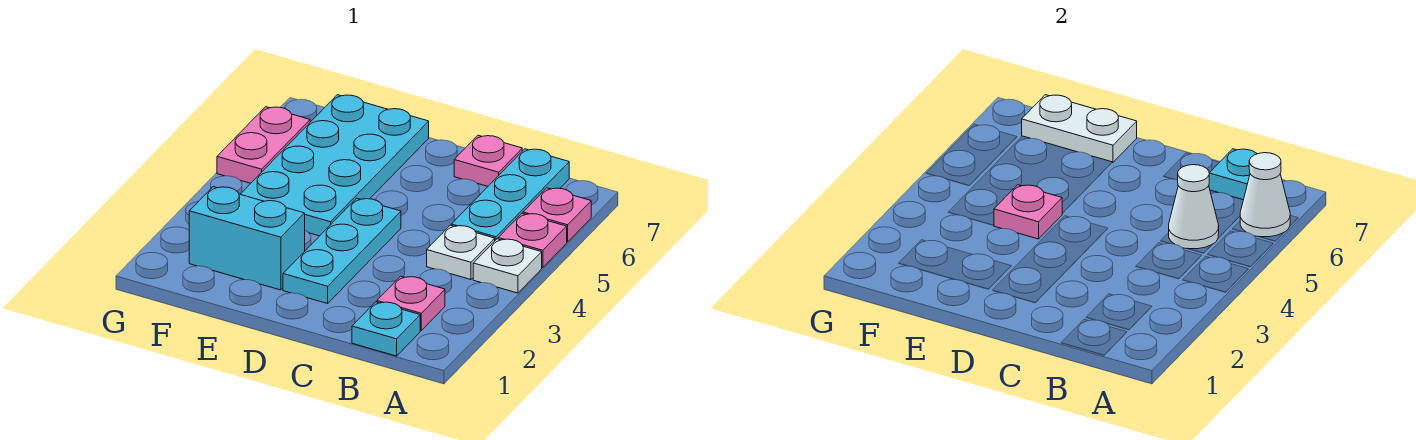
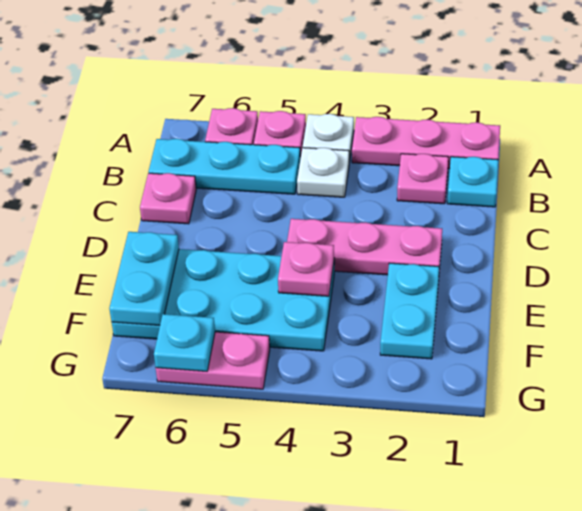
none -> pink plate A1:A3 level 1
white cone A6 level 2 -> none
white cone B5 level 2 -> none
cyan plate B7 level 2 -> cyan plate G6 level 2
cyan plate D2:D4 level 1 -> pink plate D2:D4 level 1
cyan brick E2:F2 level 1 -> cyan plate E2:F2 level 1
white plate E7:F7 level 2 -> cyan plate E7:F7 level 2

